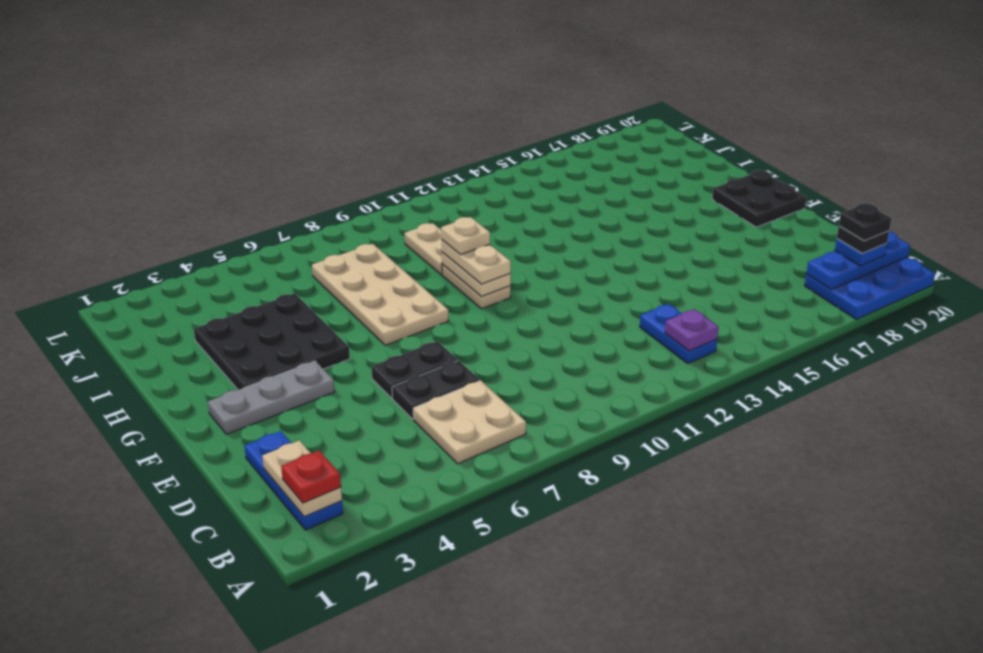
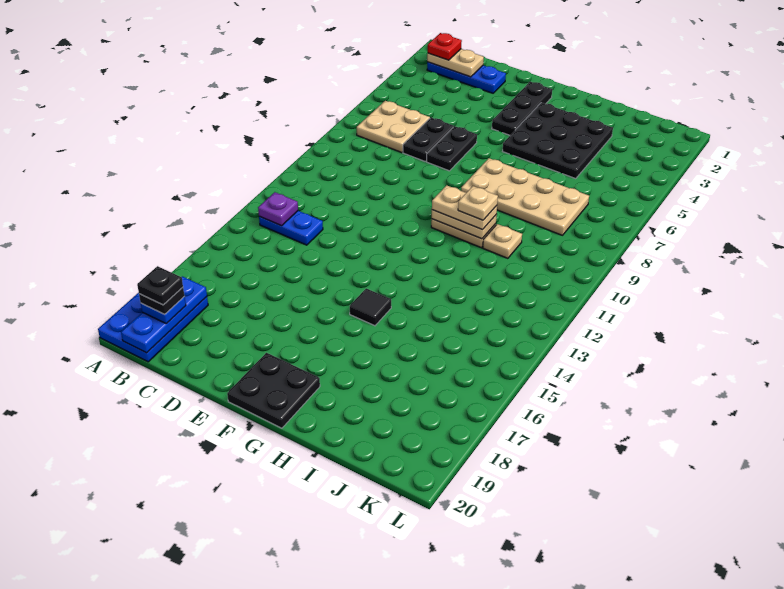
grey plate F2:F4 level 1 -> black plate F2:F4 level 1
none -> black tile G15 level 1
tan plate I10:J10 level 1 -> tan plate I10 level 1

